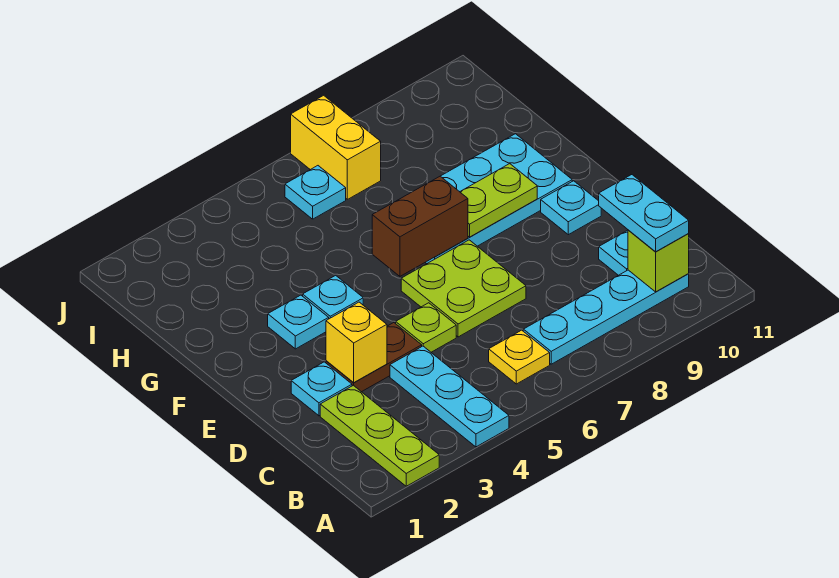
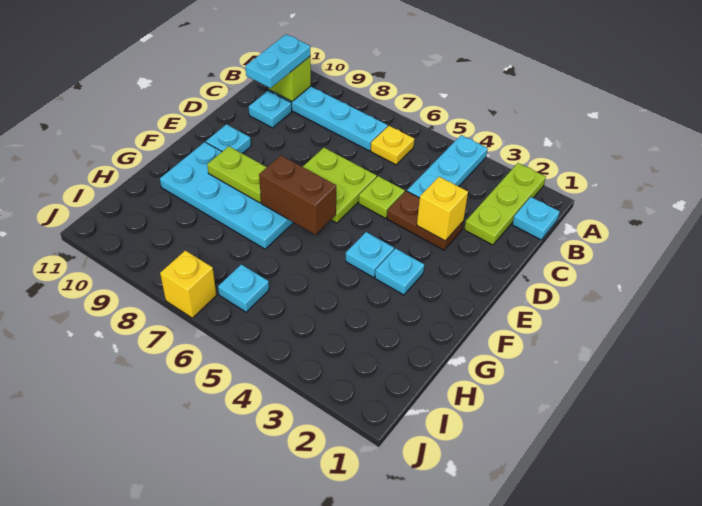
cyan plate D2 level 1 -> cyan plate B1 level 1
yellow brick I7:J7 level 1 -> yellow brick J7 level 1

